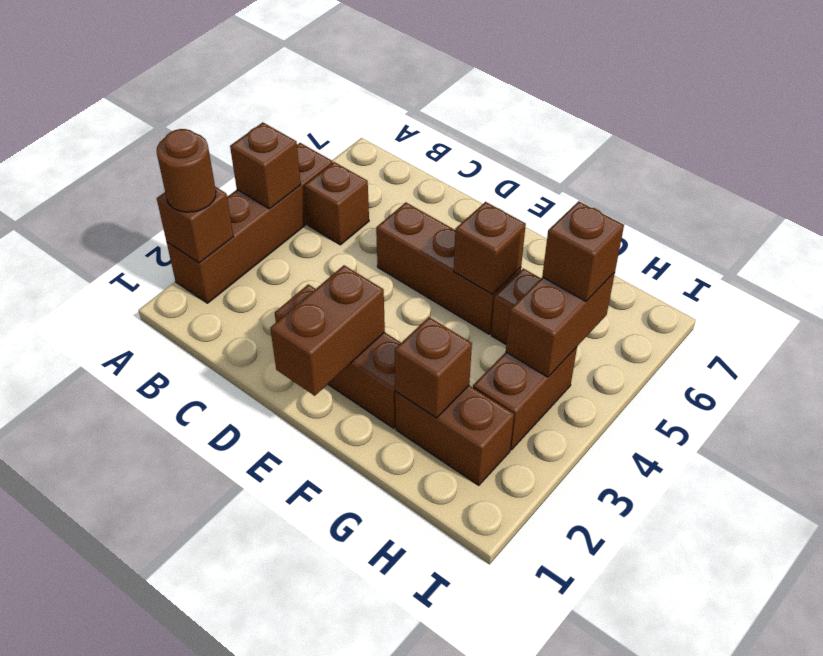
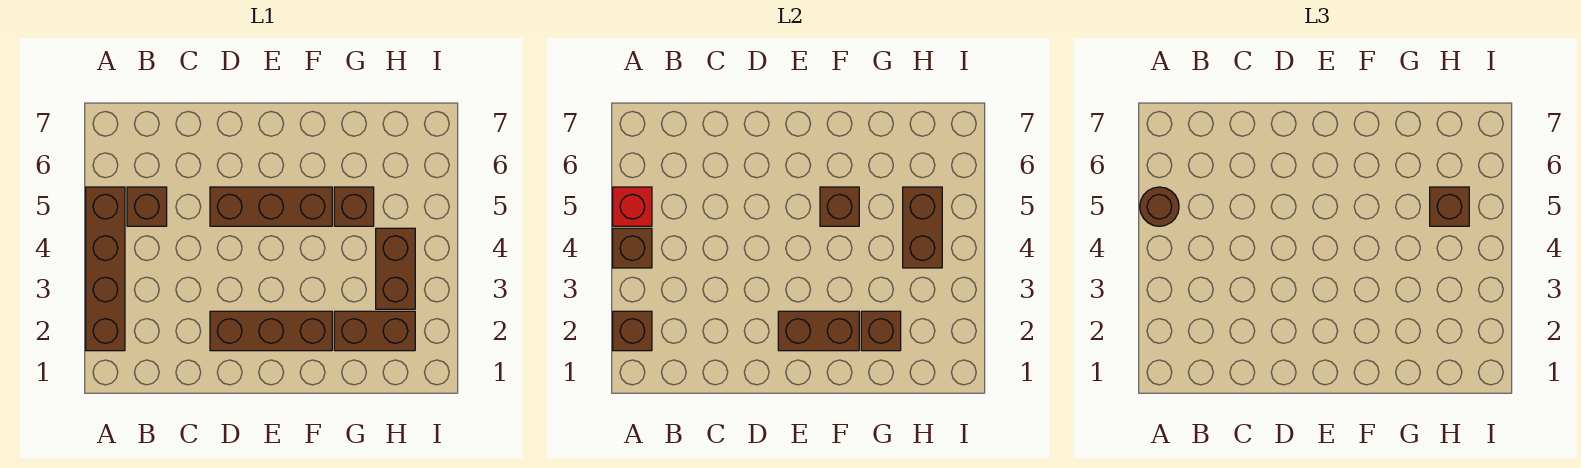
brown round brick A2 level 3 -> brown round brick A5 level 3
none -> red brick A5 level 2
brown brick E1:E2 level 2 -> brown brick E2:F2 level 2

